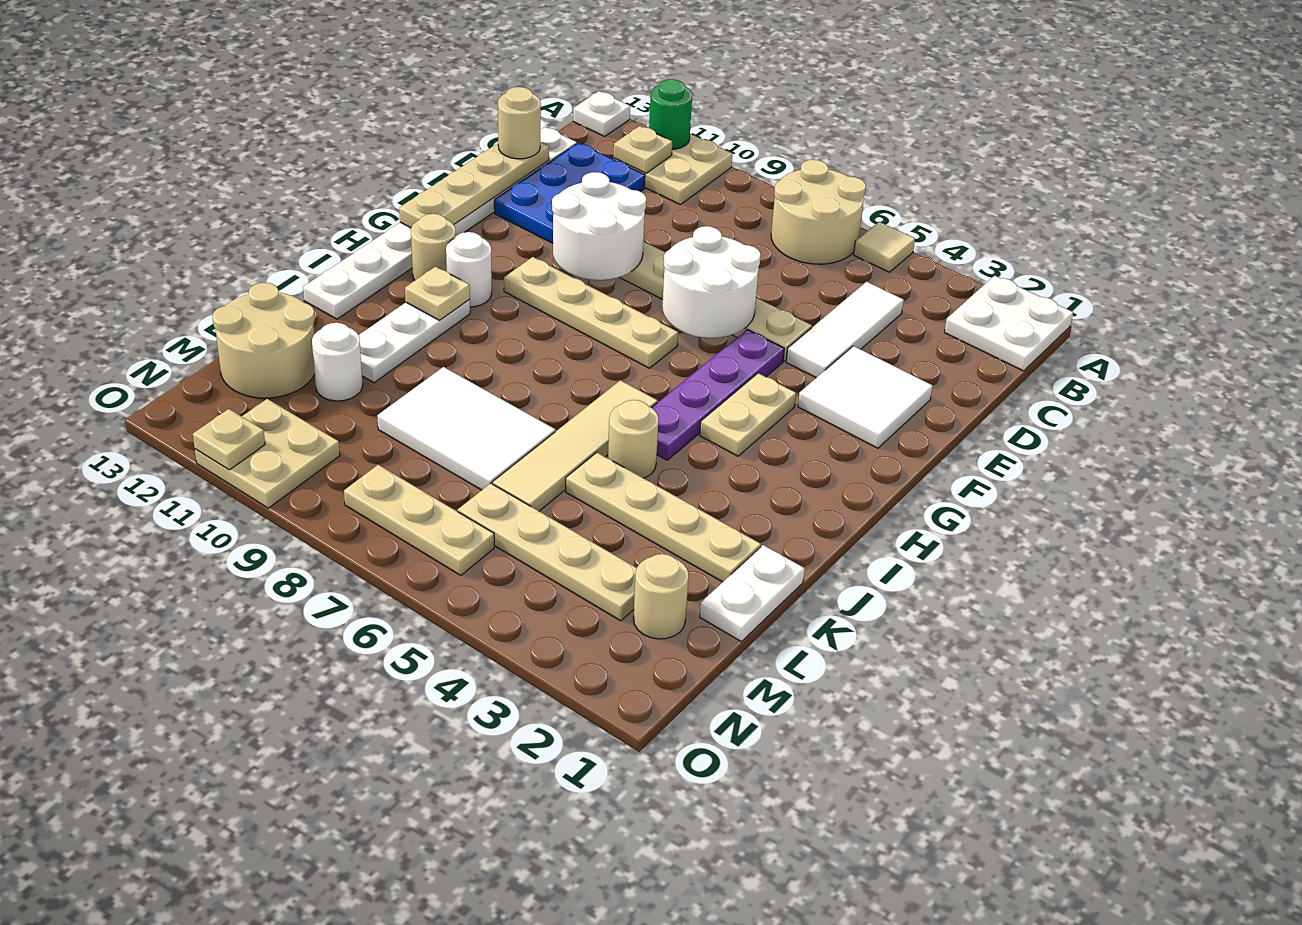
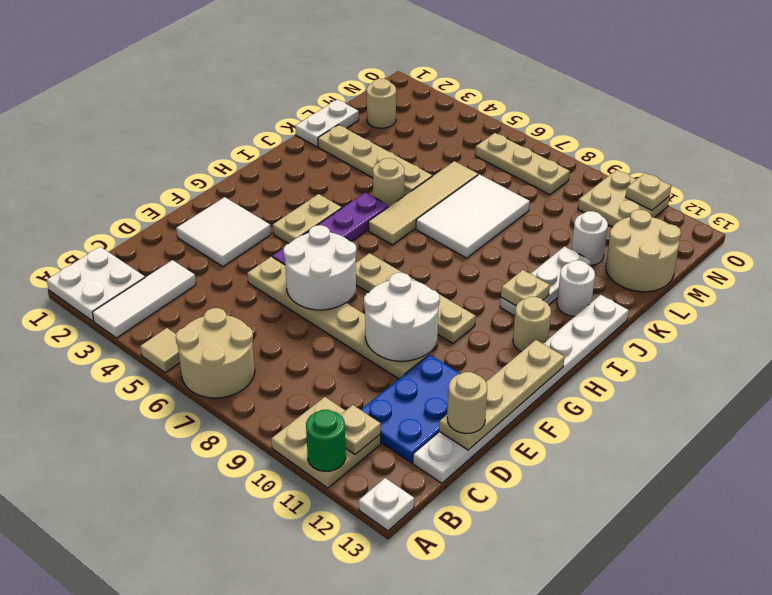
white tile C4:E4 level 1 -> white tile A3:C3 level 1
white round brick H11 level 1 -> white round brick J12 level 1
white tile K7:L9 level 1 -> white tile J7:L8 level 1
tan plate M3:M6 level 1 -> none

